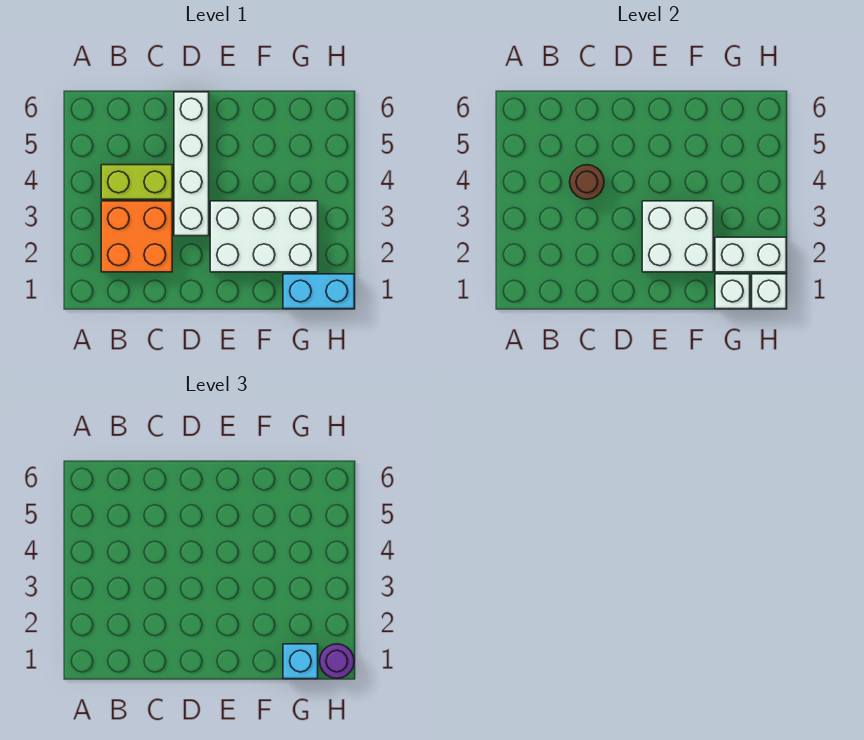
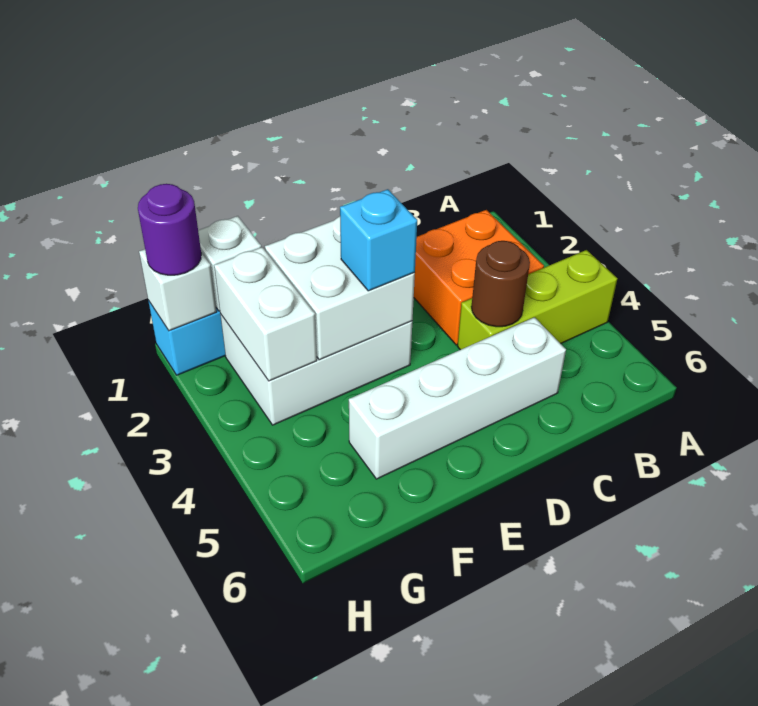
lime brick B4:C4 level 1 -> lime brick A4:C4 level 1
white brick D3:D6 level 1 -> white brick C5:F5 level 1
cyan brick G1 level 3 -> cyan brick E3 level 3
white brick G2:H2 level 2 -> white brick G2:G3 level 2

